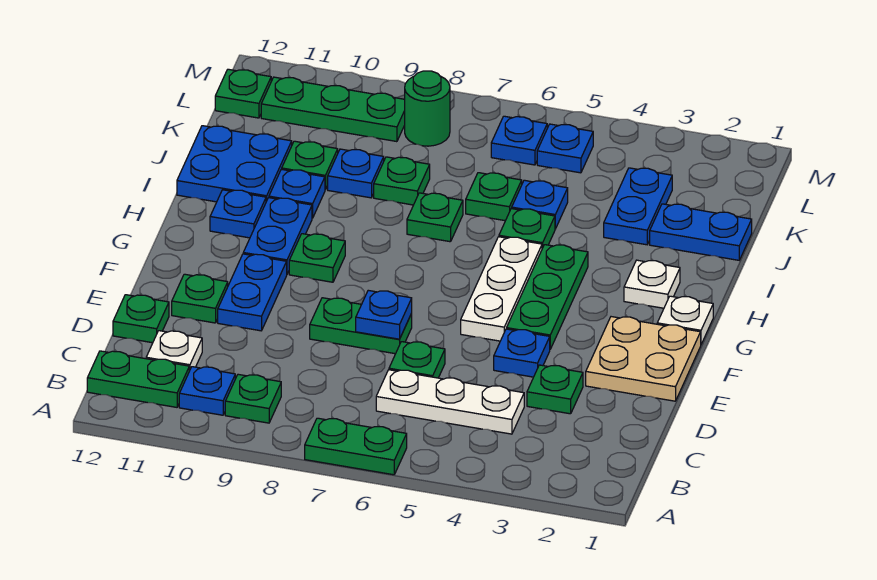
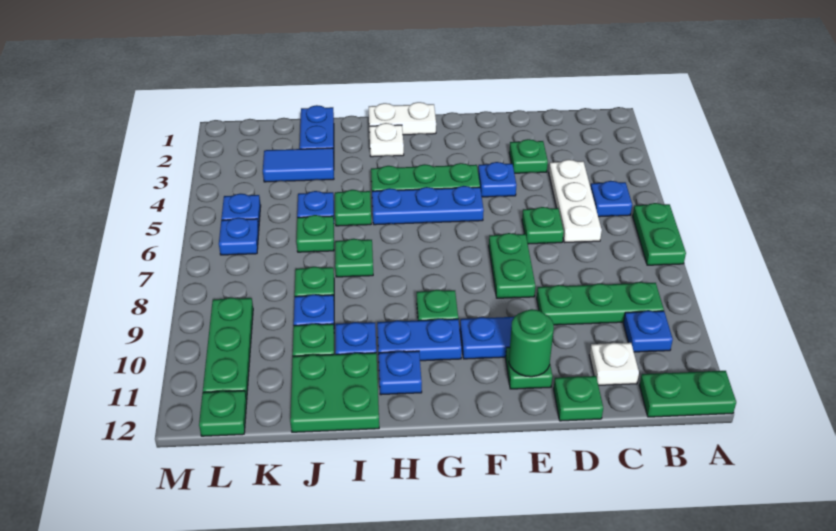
green plate B9 level 1 -> green plate B9:D9 level 1
green plate B11:B12 level 1 -> green plate A12:B12 level 1
tan plate E1:F2 level 1 -> none
blue plate E7 level 2 -> blue plate B5 level 1
white plate F5:H5 level 1 -> blue plate F5:H5 level 1
white plate G1 level 1 -> white plate G1:H1 level 1
blue plate I11:J12 level 1 -> green plate I11:J12 level 1
blue plate J3:K3 level 1 -> blue tile J3:K3 level 1
green round brick L8 level 1 -> green round brick E11 level 2

